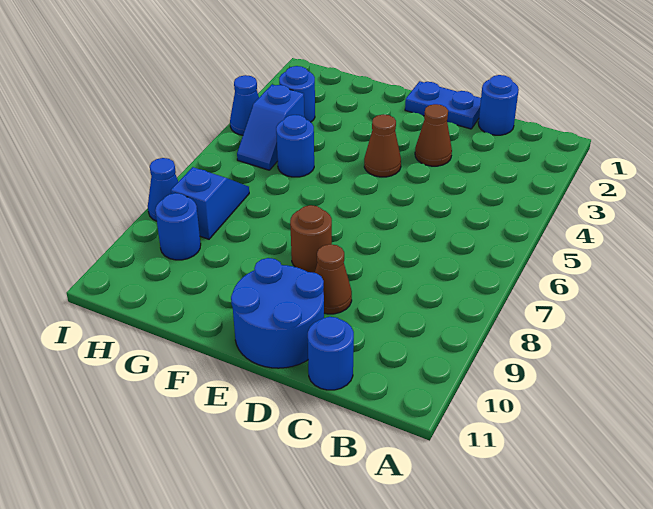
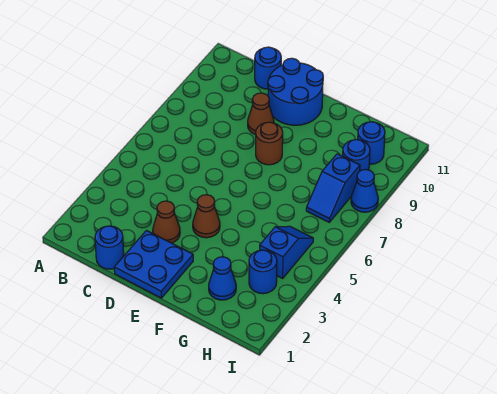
blue plate D1:E1 level 1 -> blue plate D1:E2 level 1
blue round brick G5 level 1 -> blue round brick H10 level 1
blue cone I4 level 1 -> blue cone G2 level 1

